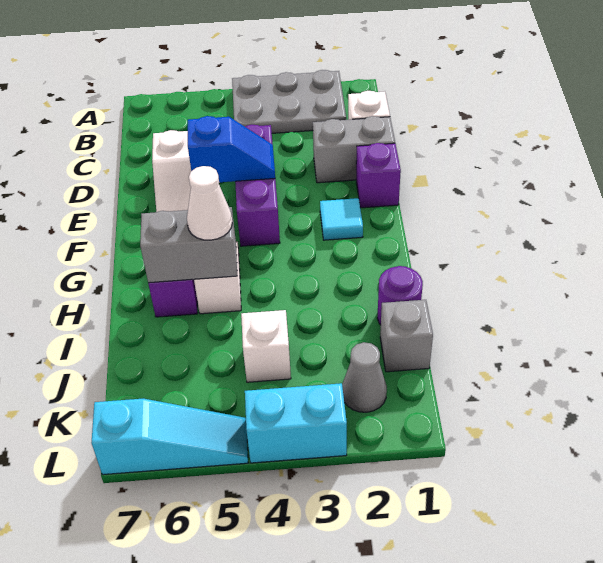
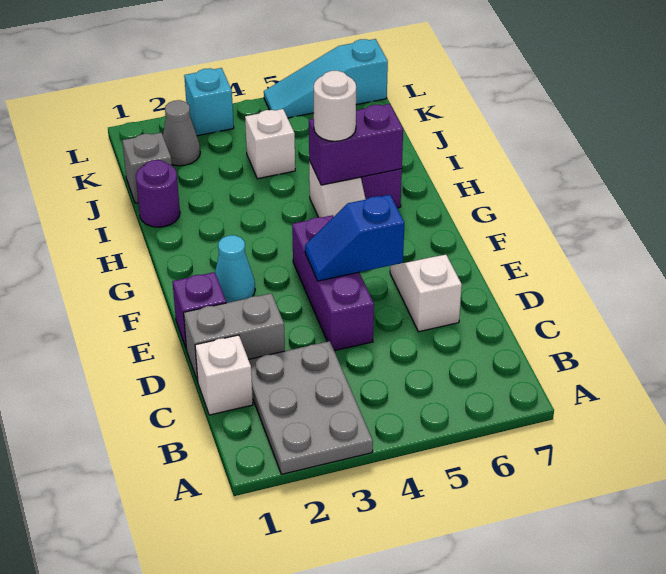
grey plate A2:B4 level 1 -> grey plate A2:C3 level 1
cyan tile F2 level 1 -> cyan cone F2 level 1
grey brick H5:H6 level 2 -> purple brick H5:H6 level 2
white cone H5 level 3 -> white round brick H5 level 3
cyan brick L3:L4 level 1 -> cyan brick L3 level 1

